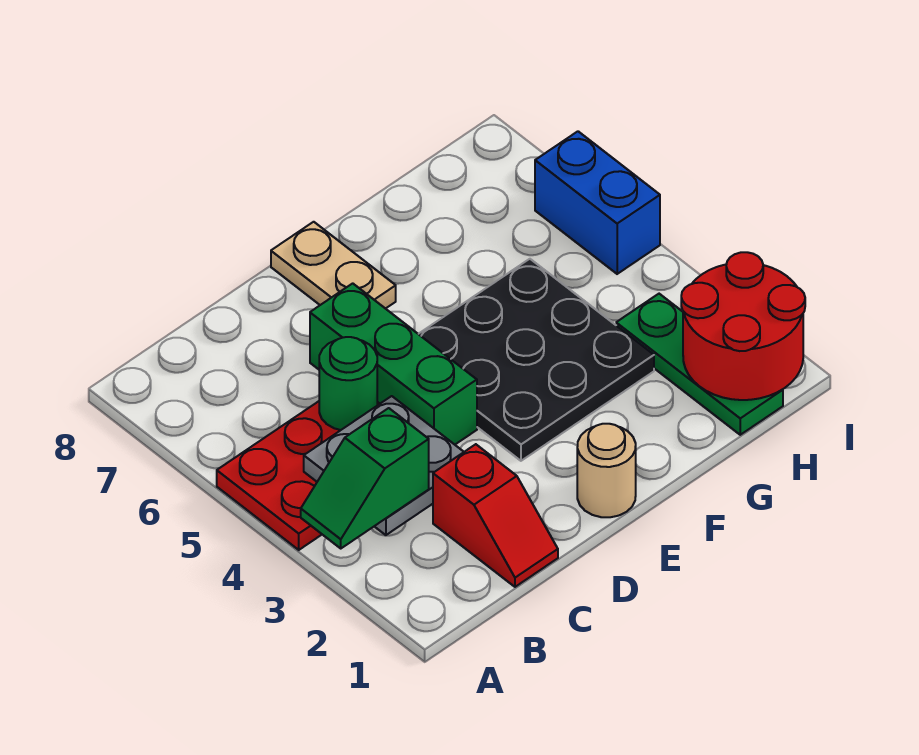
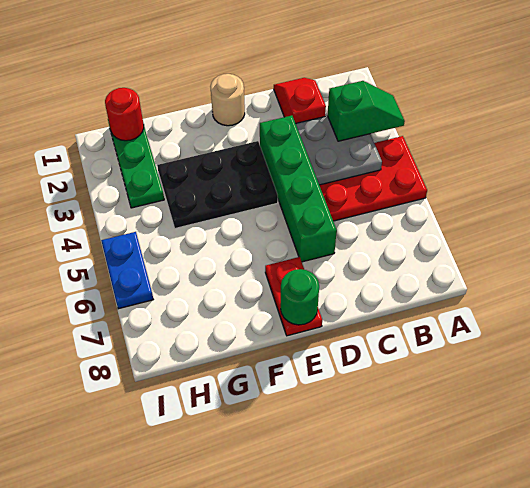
green round brick C5 level 2 -> green round brick E8 level 2
green brick D4:D6 level 1 -> green brick D3:D6 level 1
black plate E3:G5 level 1 -> black plate E3:G4 level 1
tan plate E7:E8 level 1 -> red plate E7:E8 level 1
red round brick H1:I2 level 2 -> red round brick H1 level 2
blue brick I5:I6 level 1 -> blue plate I5:I6 level 1

